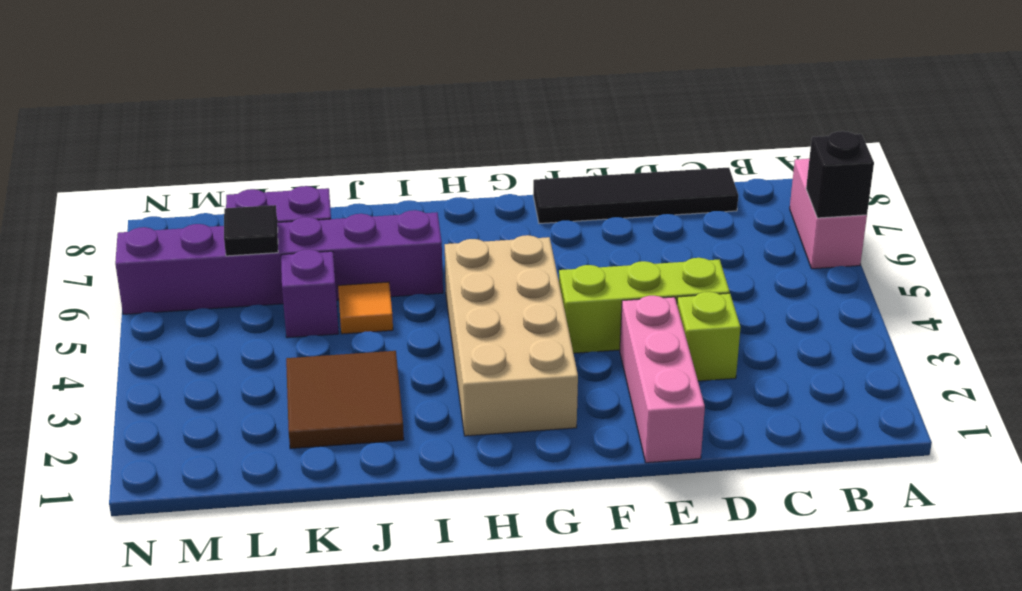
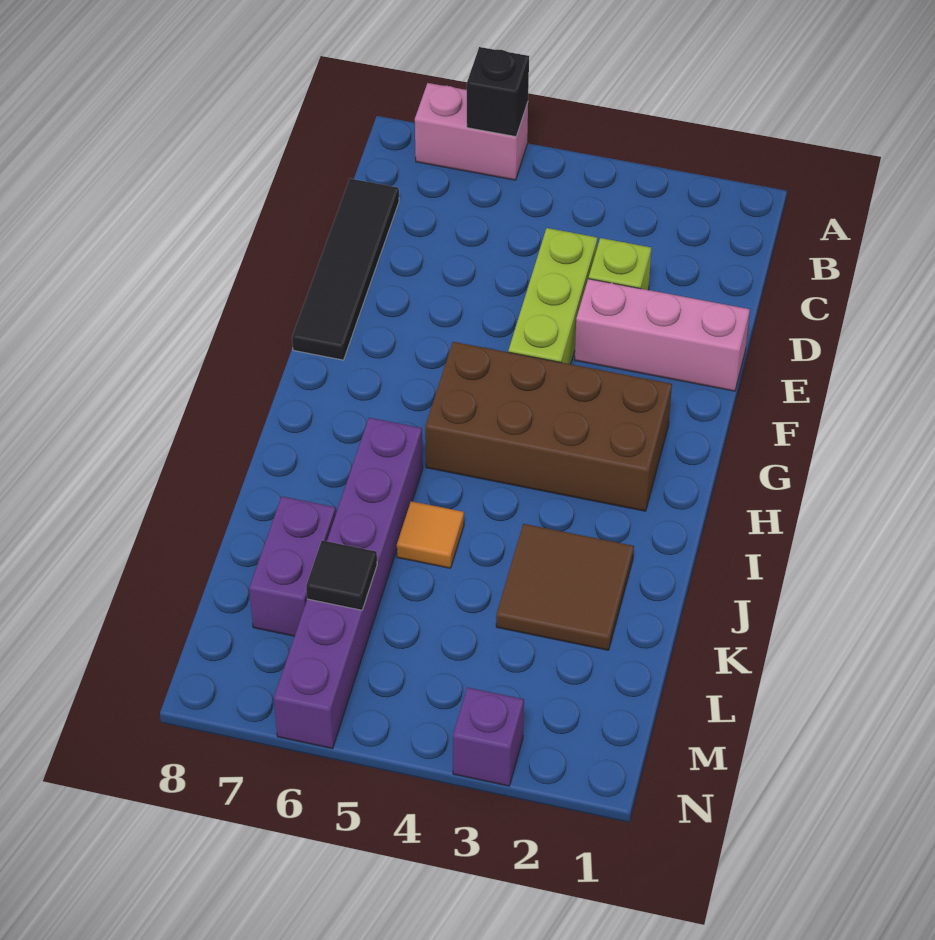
tan brick G2:H5 level 1 -> brown brick G2:H5 level 1
purple brick K5 level 1 -> purple brick N3 level 1

